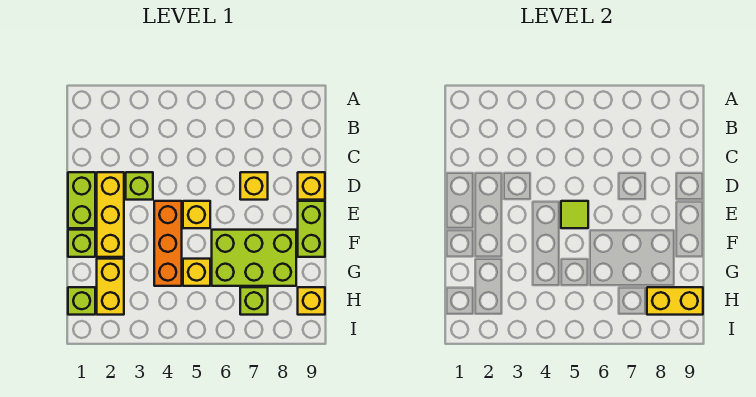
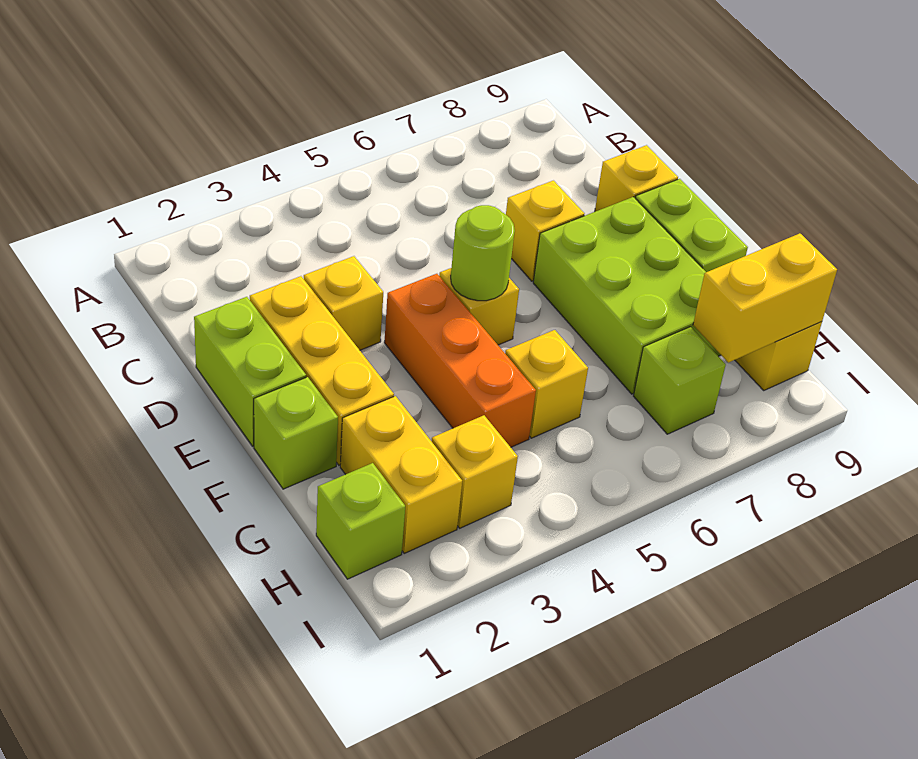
lime brick D3 level 1 -> yellow brick D3 level 1
lime tile E5 level 2 -> lime round brick E5 level 2
lime brick F6:G8 level 1 -> lime brick E7:G8 level 1
none -> yellow brick H3 level 1

